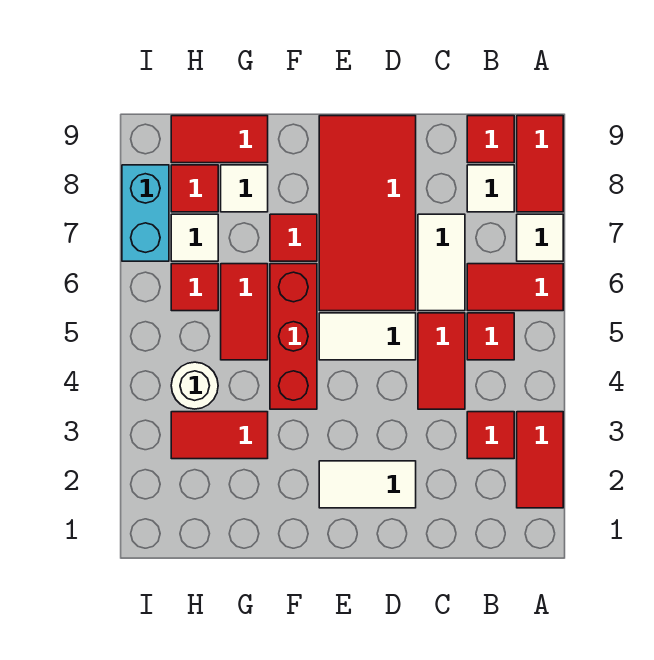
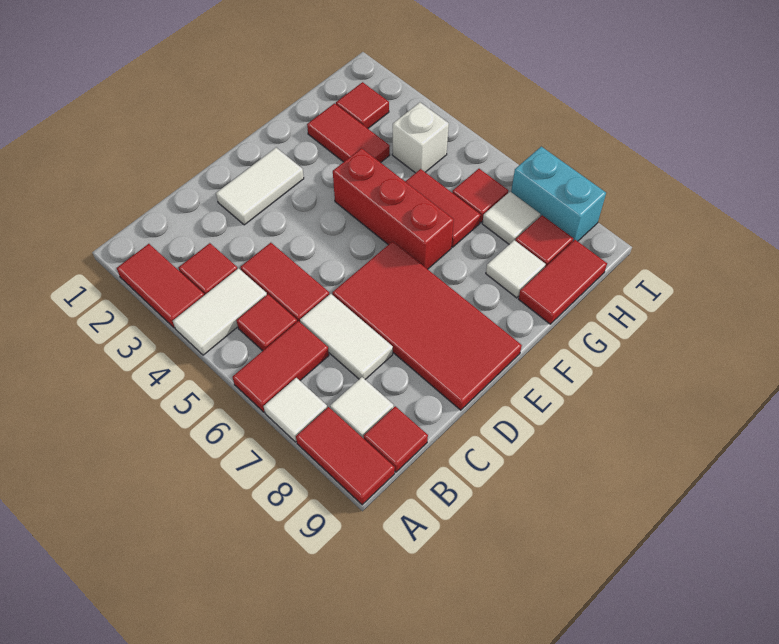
white tile D5:E5 level 1 -> white tile A4:B4 level 1
red tile F7 level 1 -> red tile H2 level 1
red tile G3:H3 level 1 -> red tile G2:G3 level 1
white round brick H4 level 1 -> white brick H4 level 1

